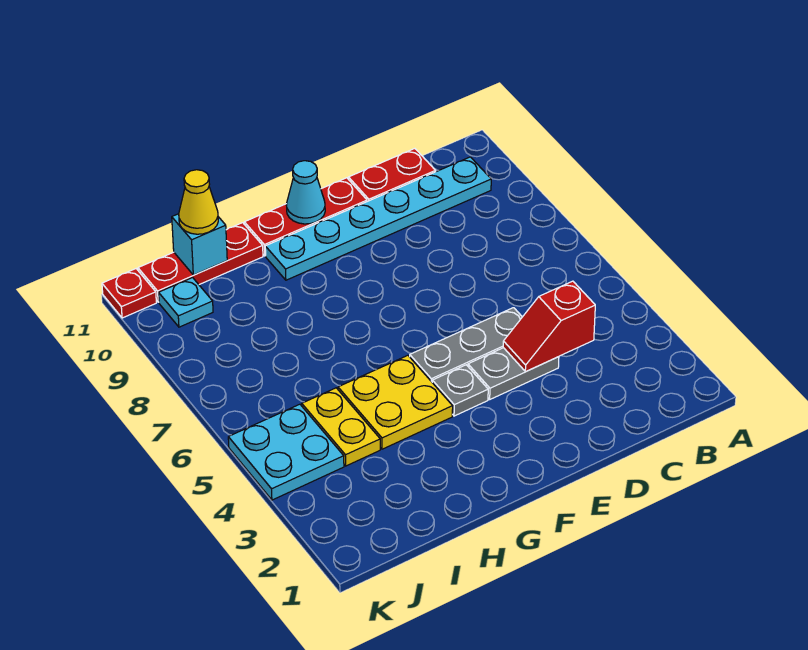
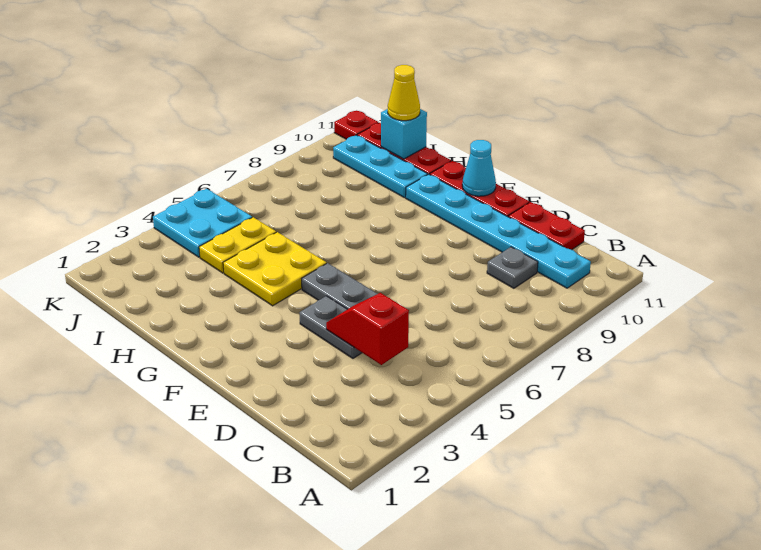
grey plate F4 level 1 -> grey plate C9 level 1
cyan plate J10 level 1 -> cyan plate H10:J10 level 1

